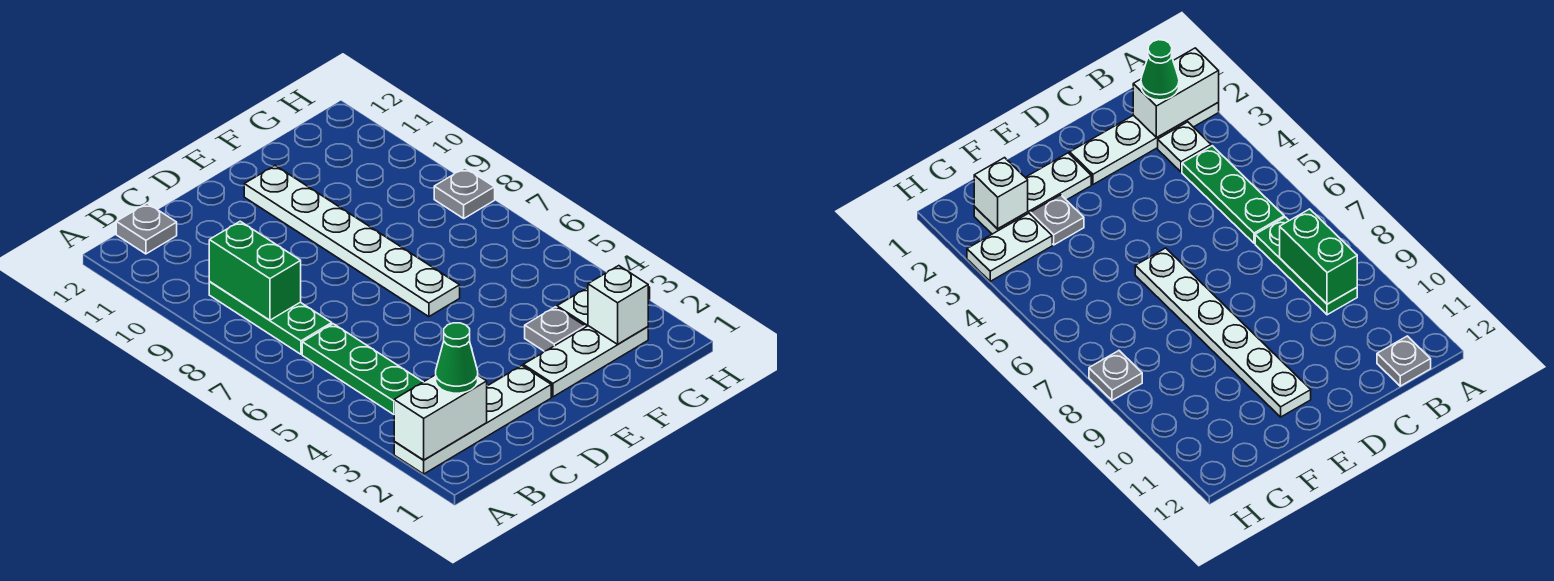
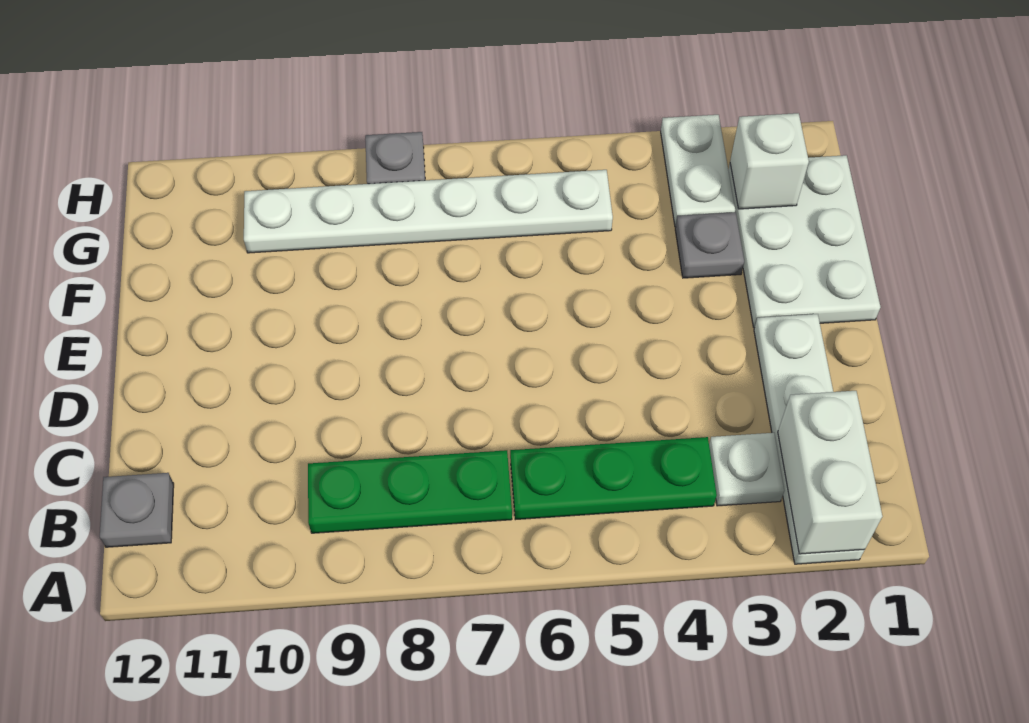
green cone B2 level 3 -> none
green brick B8:B9 level 2 -> none
white plate E2:G2 level 1 -> white plate E1:G2 level 1
white plate E6:E11 level 1 -> white plate G5:G10 level 1

